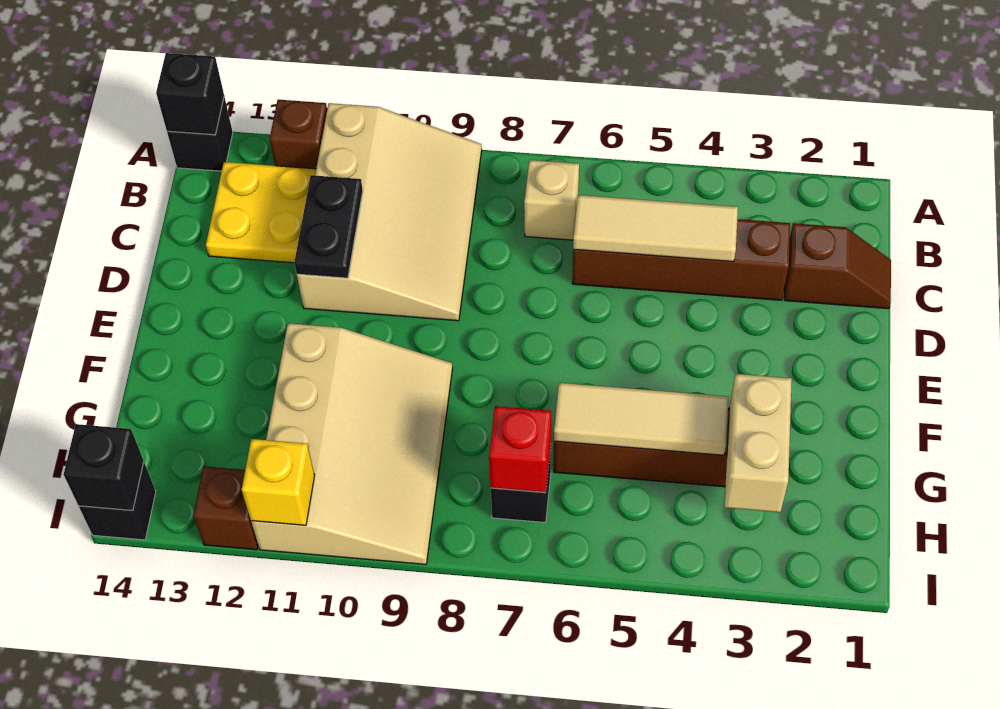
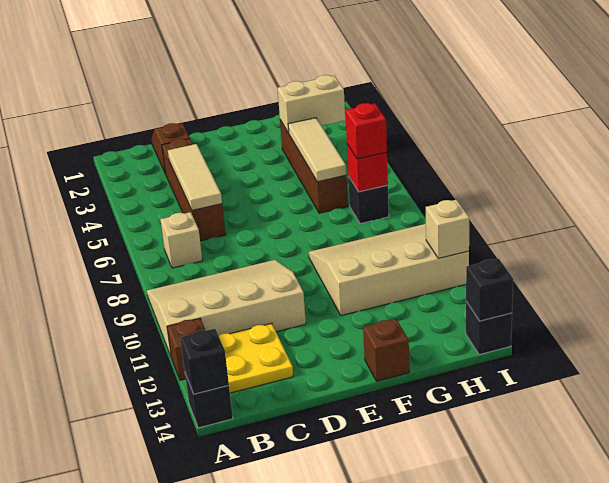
black plate C11:D11 level 2 -> none
none -> red brick H7 level 3
yellow brick I11 level 2 -> tan brick I11 level 2
brown brick I12 level 1 -> brown brick F14 level 1

